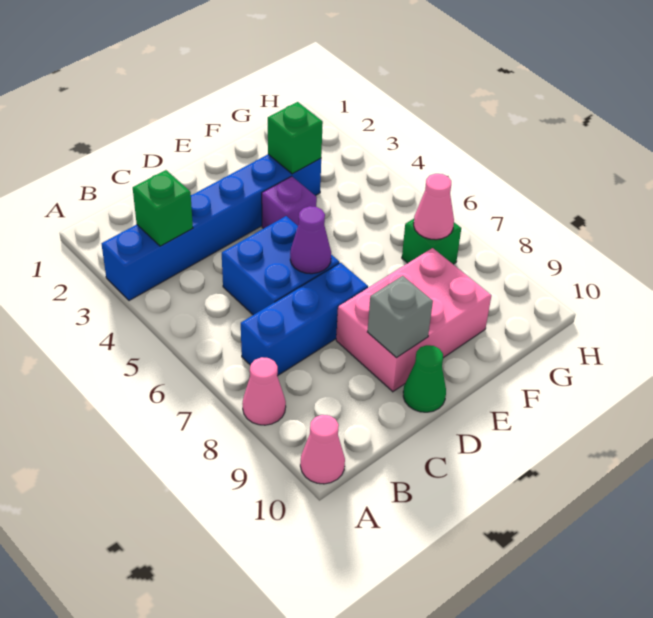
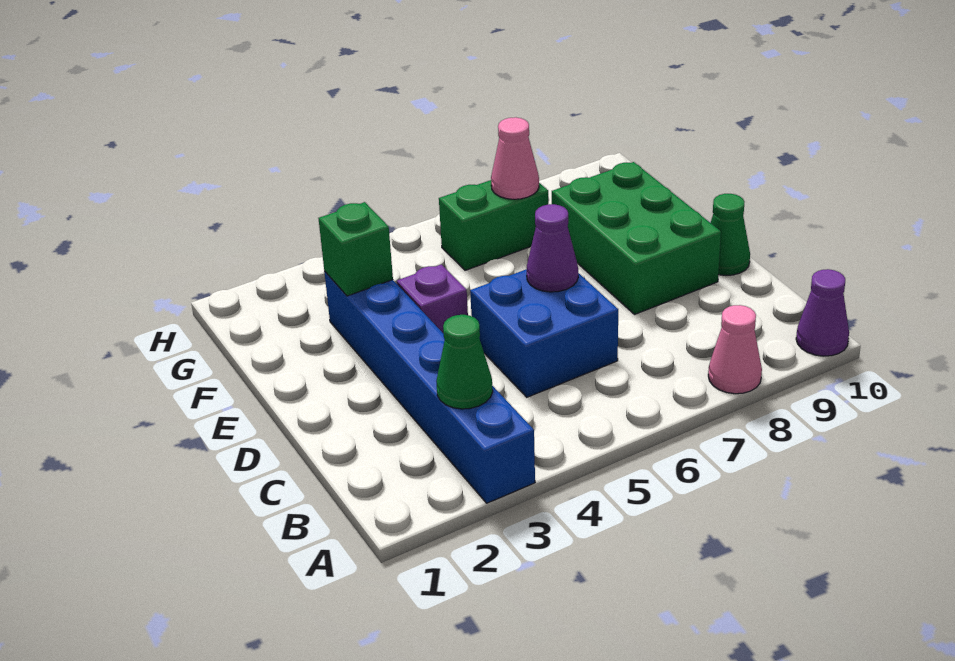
pink cone A10 level 1 -> purple cone A10 level 1
green brick B3 level 2 -> green cone B3 level 2
blue brick B7:D7 level 1 -> none
pink brick D8:F9 level 1 -> green brick D8:F9 level 1
grey brick D9 level 2 -> none
green brick G7 level 1 -> green brick G6:G7 level 1

